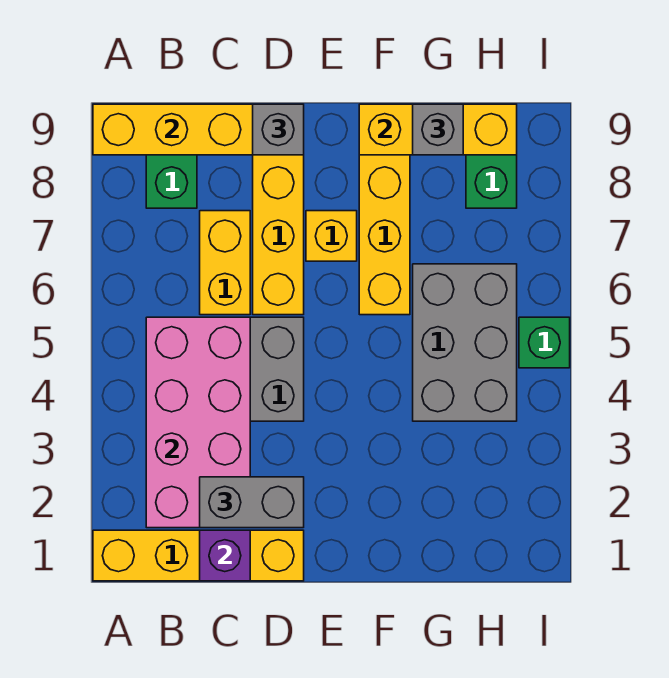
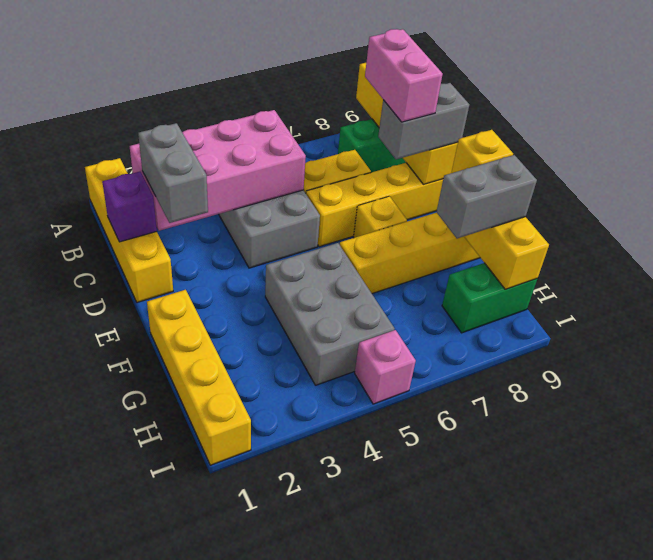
none -> pink brick C8:D8 level 4
grey brick D9 level 3 -> grey brick D8:D9 level 3
none -> yellow brick F1:I1 level 1
none -> yellow brick F9 level 3
grey brick G4:H6 level 1 -> grey brick F4:H5 level 1
grey brick G9 level 3 -> grey brick G8:G9 level 3
green brick I5 level 1 -> pink brick I5 level 1

